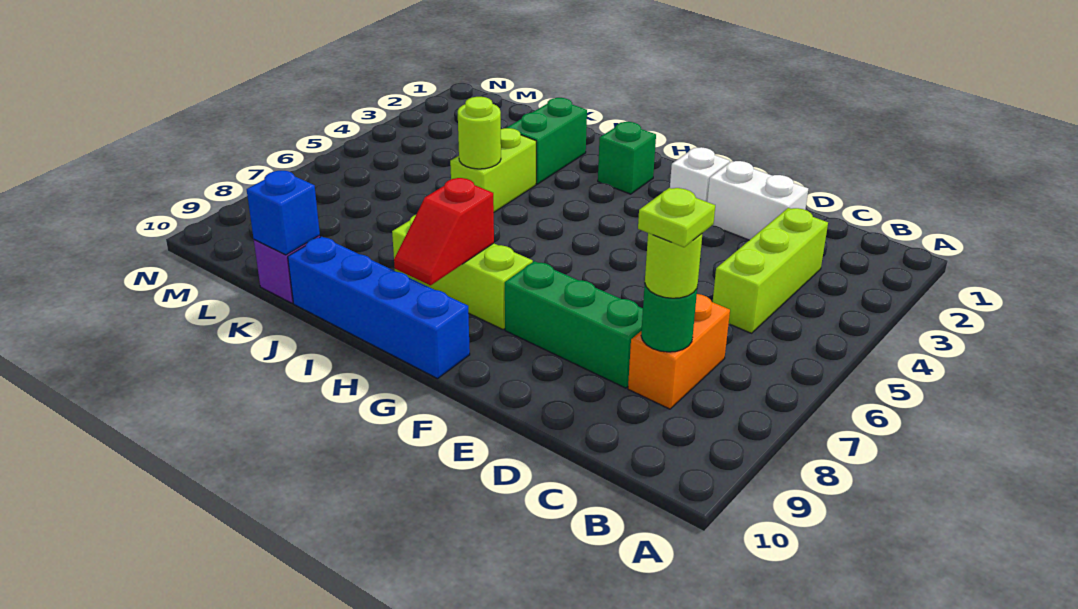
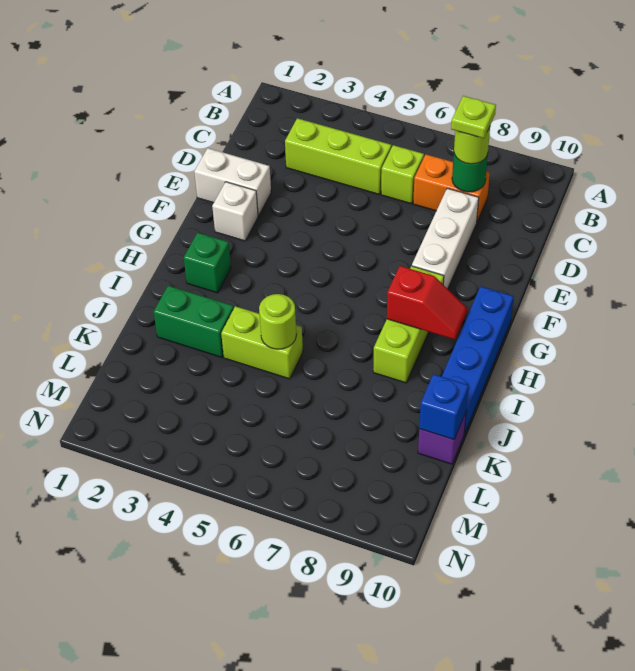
none -> lime brick C6 level 1
white brick D2:E2 level 1 -> white brick E1:E2 level 1
green brick D8:F8 level 1 -> white brick D8:F8 level 1

